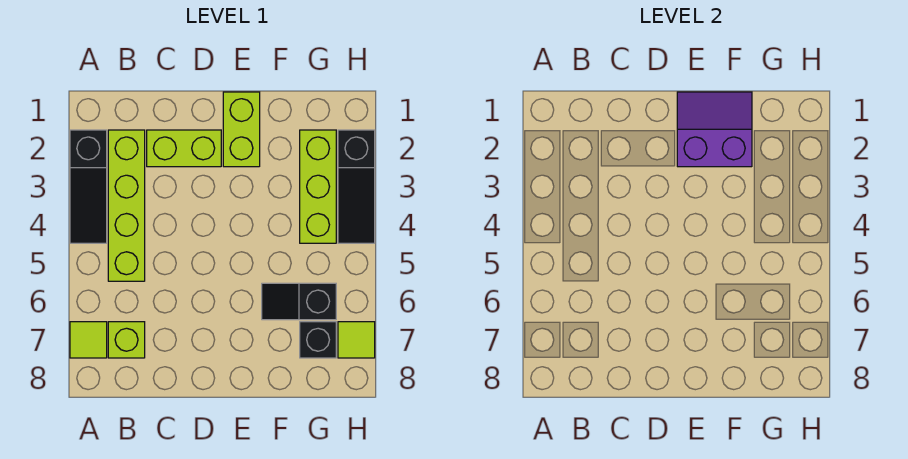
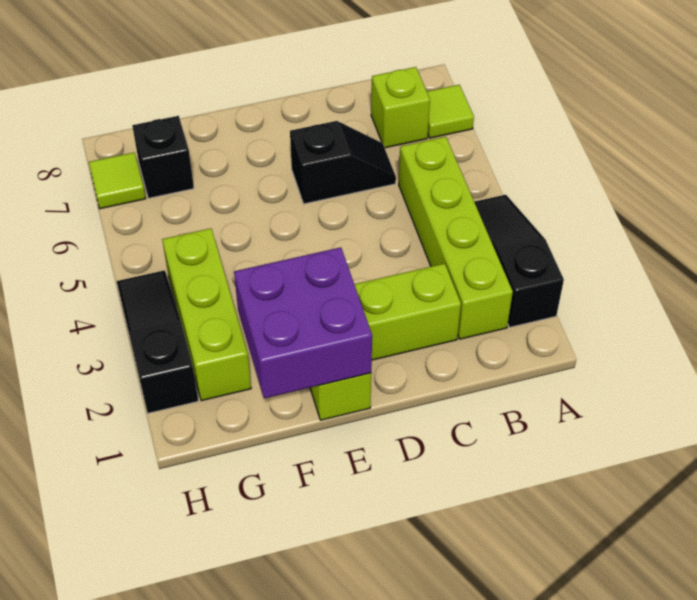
purple slope E1:F2 level 2 top 2 -> purple brick E1:F2 level 2
black slope F6:G6 level 1 top G -> black slope C6:D6 level 1 top D

